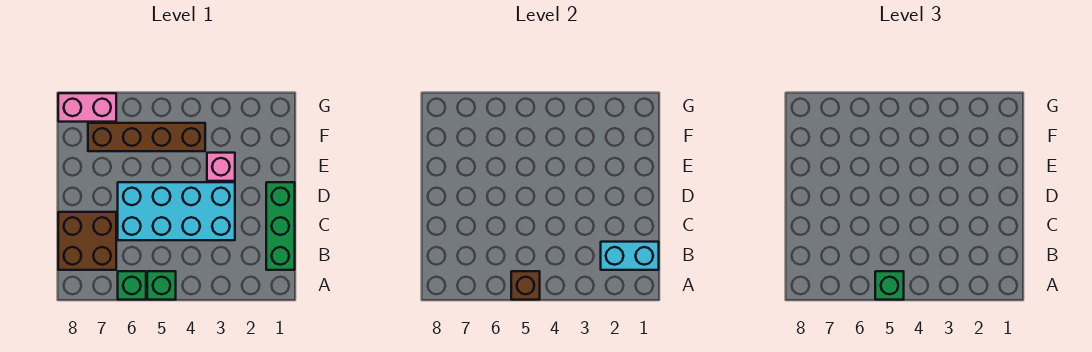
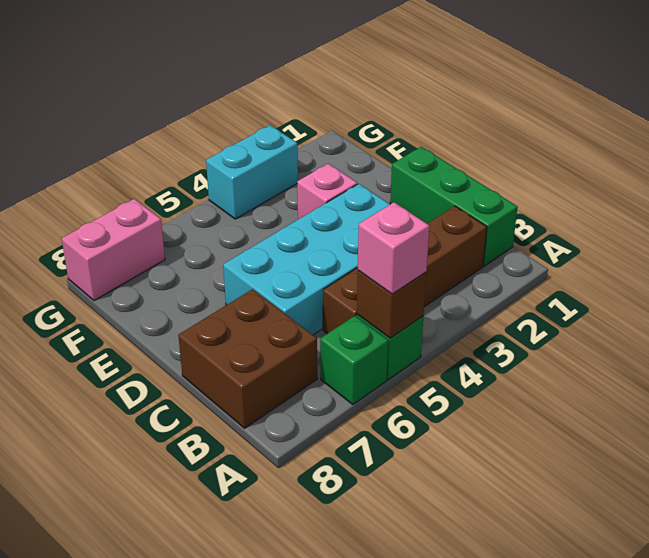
green brick A5 level 3 -> pink brick A5 level 3
cyan brick B1:B2 level 2 -> cyan brick G3:G4 level 1
brown brick F4:F7 level 1 -> brown brick B2:B5 level 1

